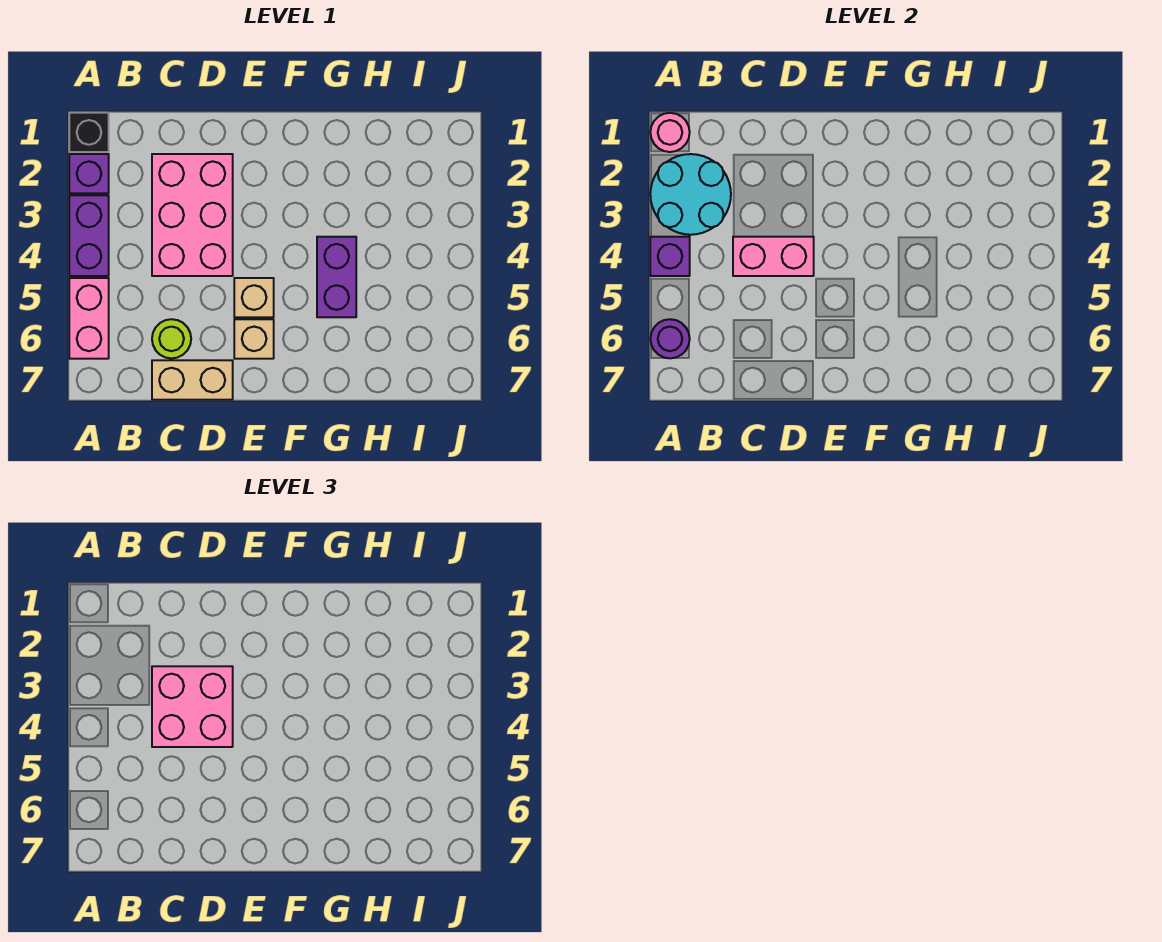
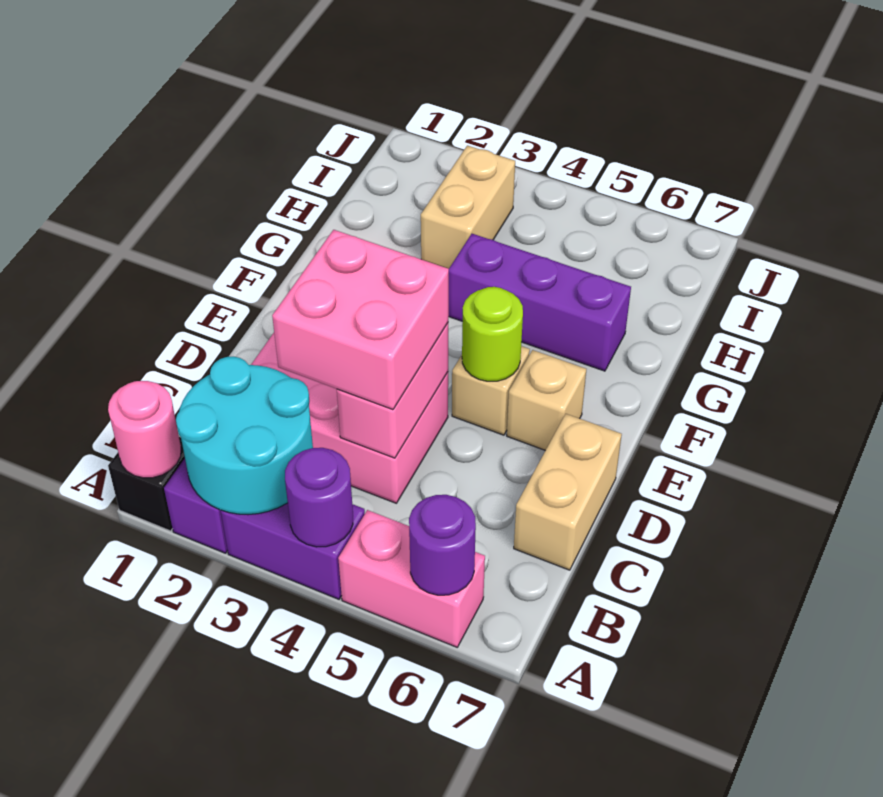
purple brick A4 level 2 -> purple round brick A4 level 2
lime round brick C6 level 1 -> lime round brick E5 level 2
purple brick G4:G5 level 1 -> purple brick G4:G6 level 1
none -> tan brick H3:I3 level 1

